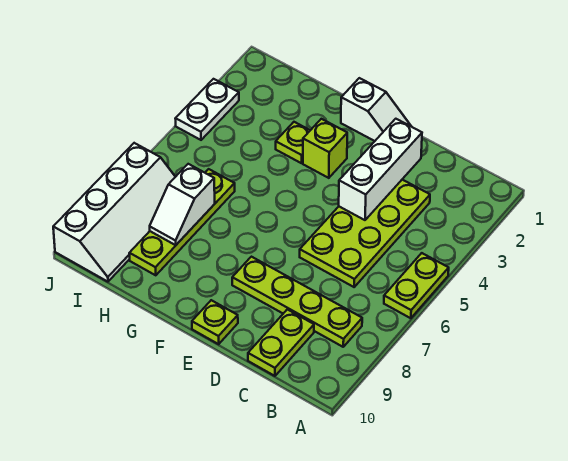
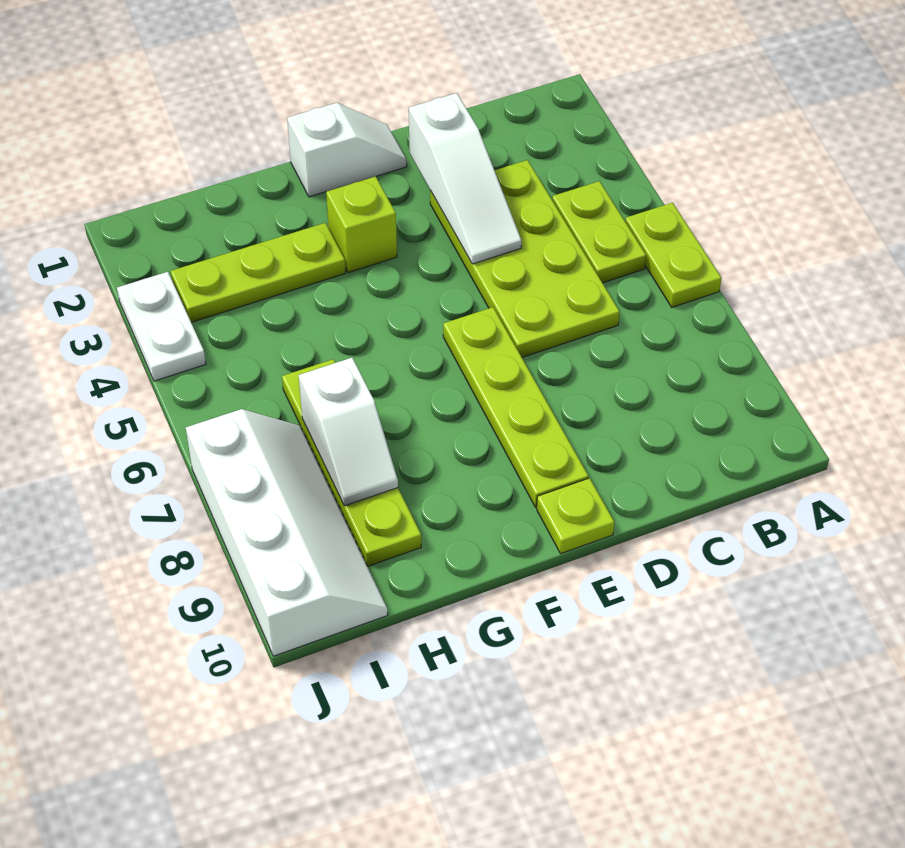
lime plate B8:E8 level 1 -> lime plate E6:E9 level 1
lime plate C9:C10 level 1 -> lime plate B4:B5 level 1
white brick D2:D4 level 2 -> white slope D2:D4 level 2 top 2
lime plate G3 level 1 -> lime plate G3:I3 level 1

